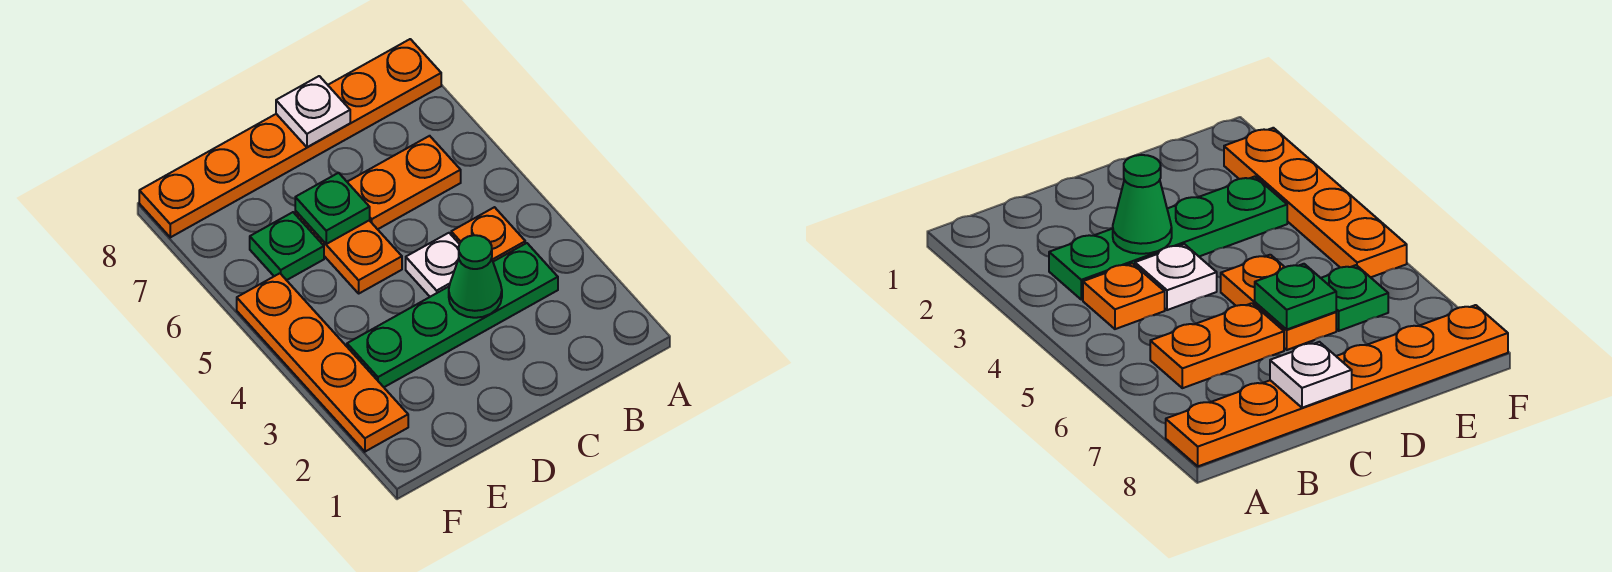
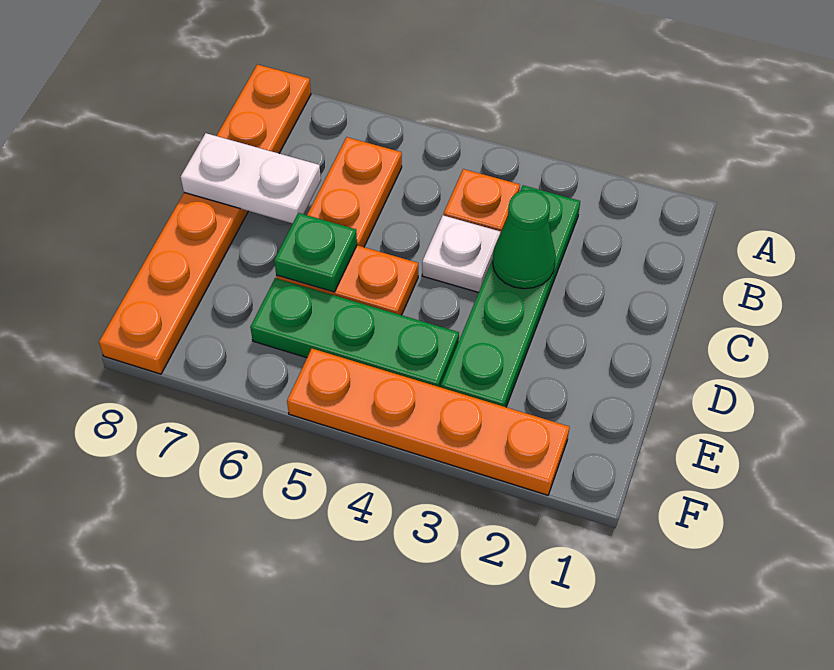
white plate C8 level 2 -> white plate C7:C8 level 2
green plate E6 level 1 -> green plate E4:E6 level 1

